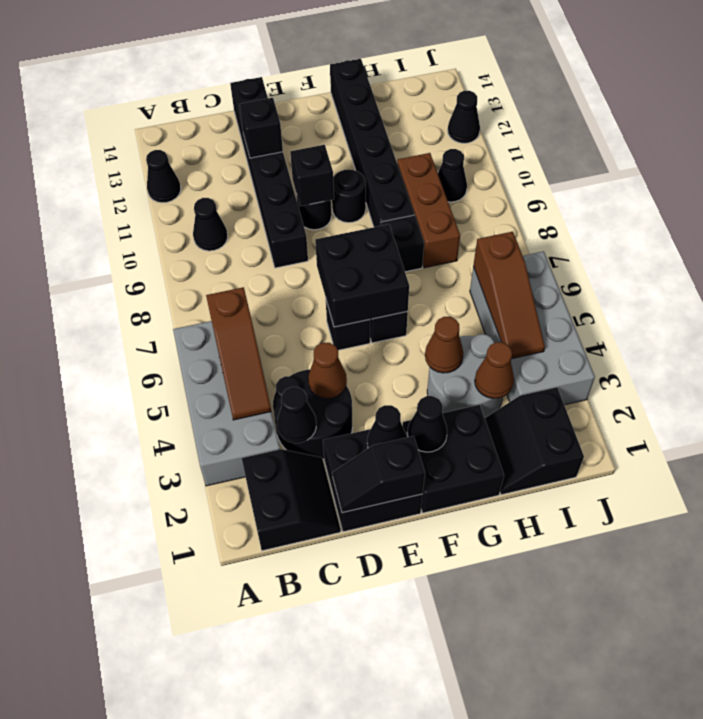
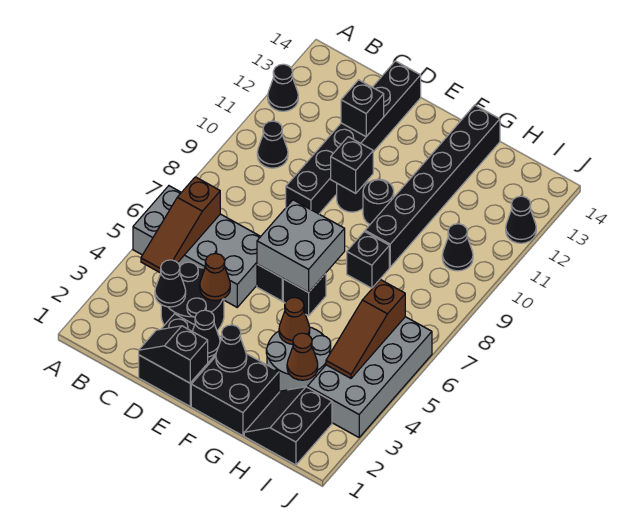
grey brick A3:B6 level 1 -> grey brick A5:D6 level 1
black slope B1:C2 level 1 top B -> none
black brick E6:F7 level 2 -> grey brick E6:F7 level 2
brown brick H8:H10 level 1 -> none

